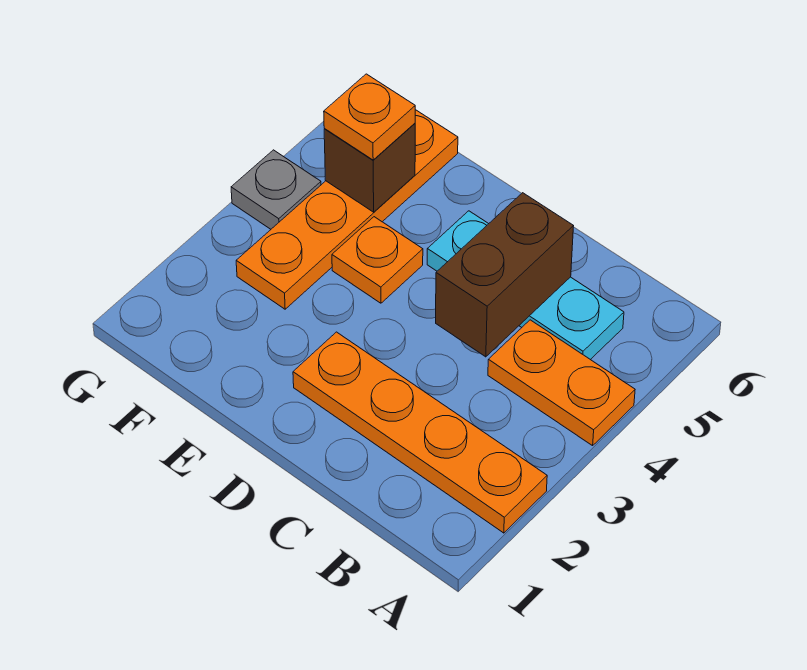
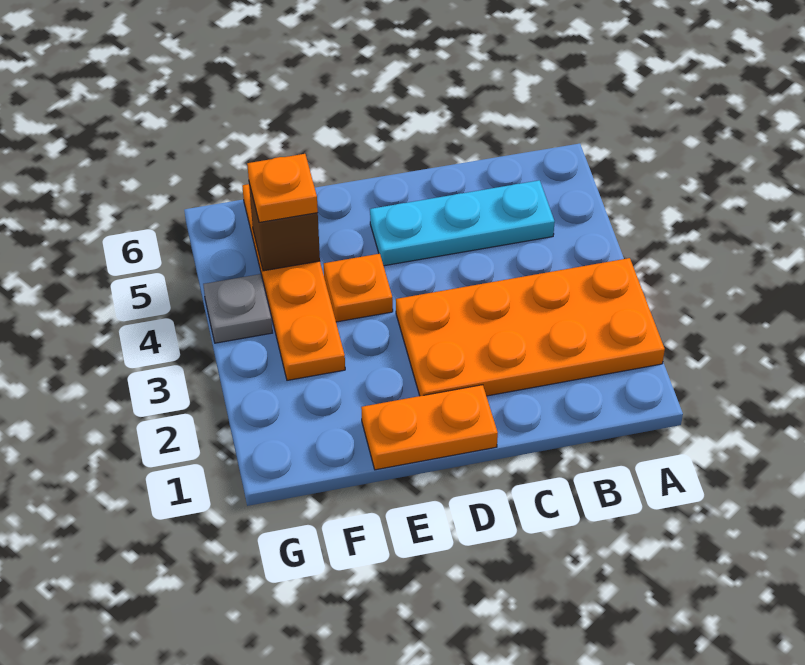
orange plate A2:D2 level 1 -> orange plate A2:D3 level 1
orange plate A4:B4 level 1 -> orange plate D1:E1 level 1
brown brick C4:C5 level 2 -> none

